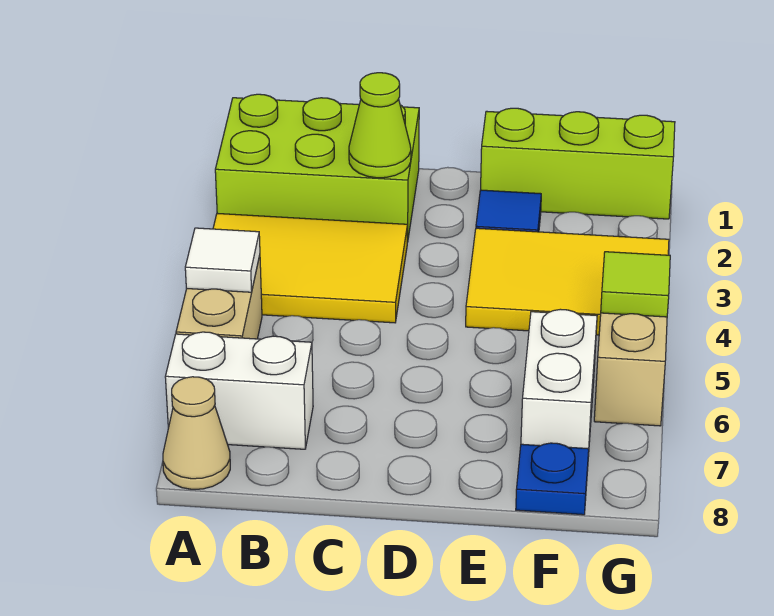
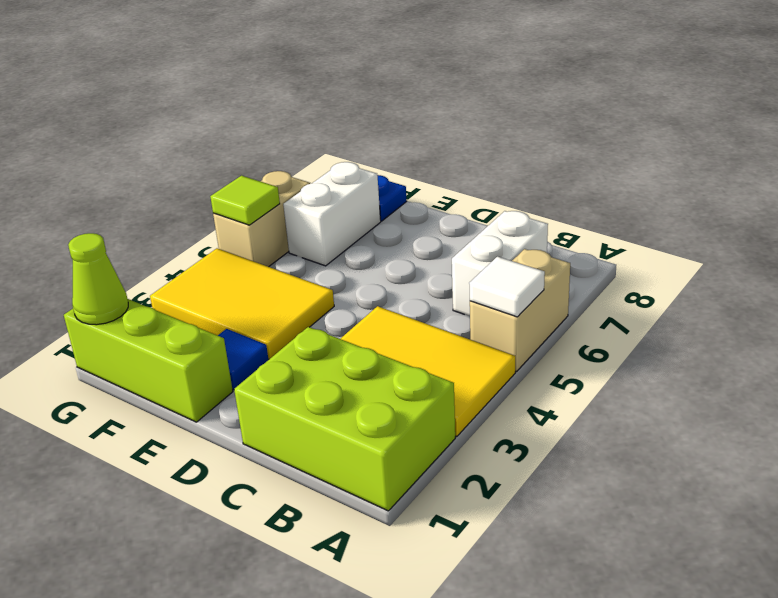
white brick A7:B7 level 1 -> white brick B6:B7 level 1
tan cone A8 level 1 -> none
lime cone C2 level 2 -> lime cone G1 level 2

